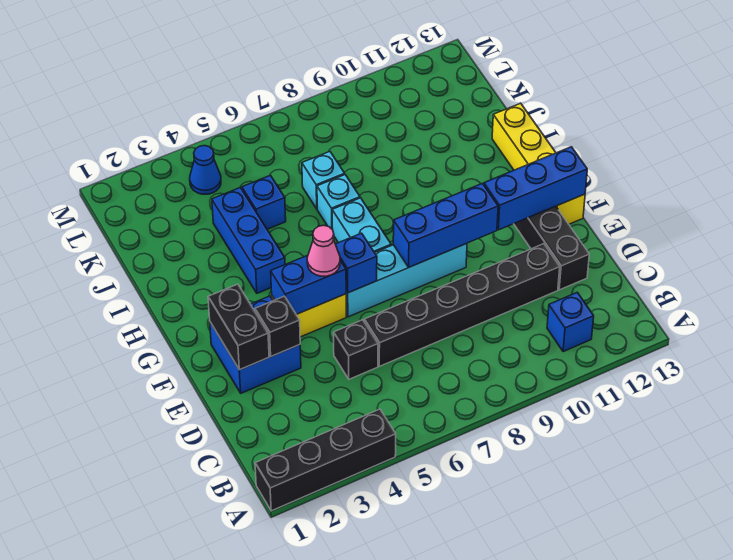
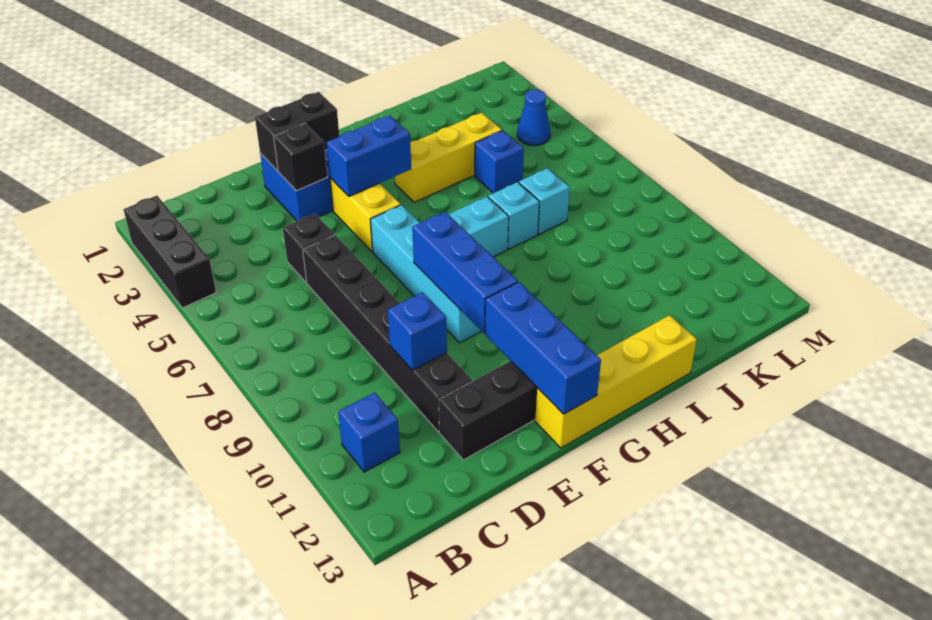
black brick A1:A4 level 1 -> black brick A2:A4 level 1
blue brick F4:F5 level 2 -> blue brick F4:G4 level 2
pink cone F5 level 3 -> none
blue brick F6 level 2 -> blue brick D10 level 2
blue brick H4:J4 level 1 -> yellow brick H4:J4 level 1

